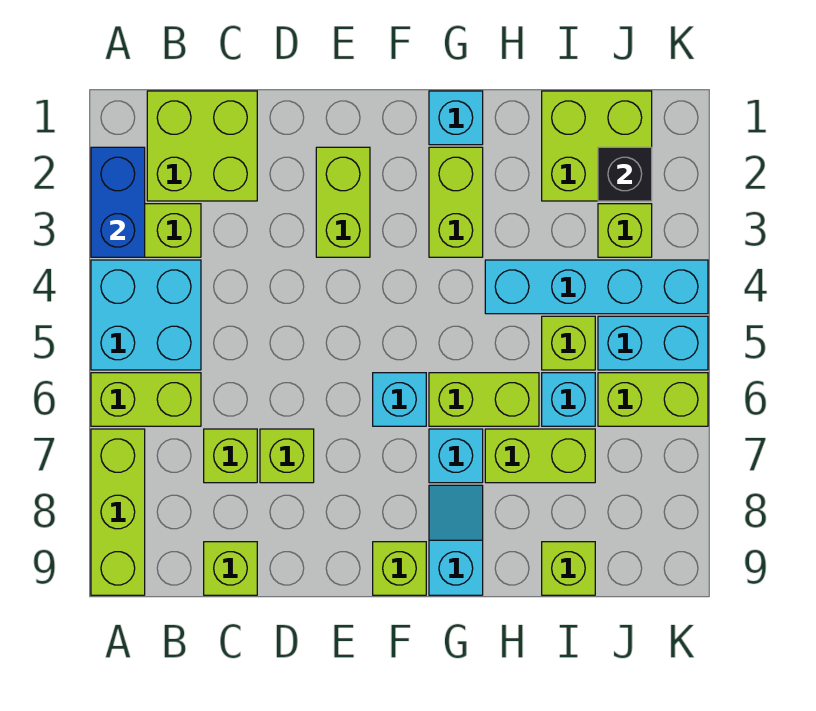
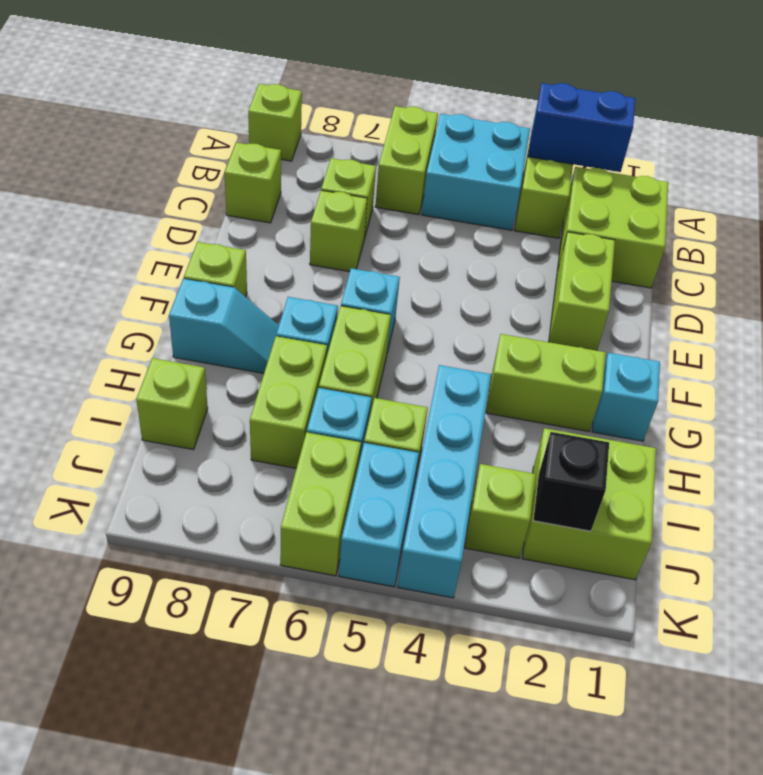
lime brick A7:A9 level 1 -> lime brick A9 level 1
lime brick E2:E3 level 1 -> lime brick D2:E2 level 1

